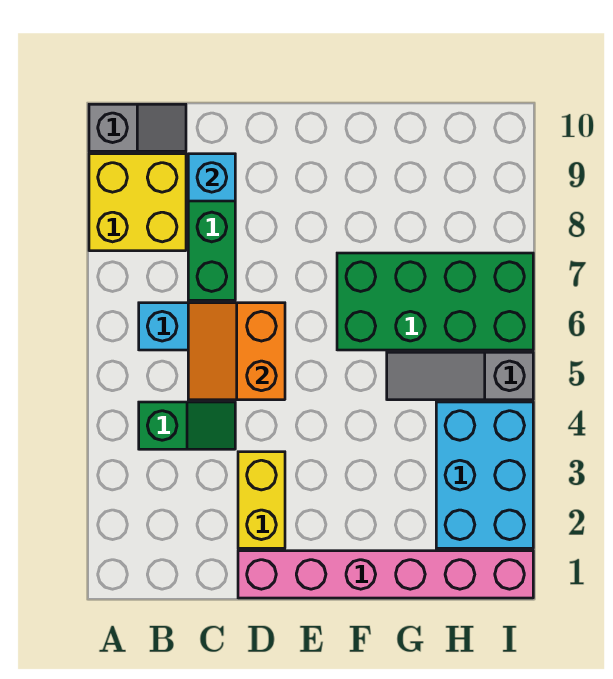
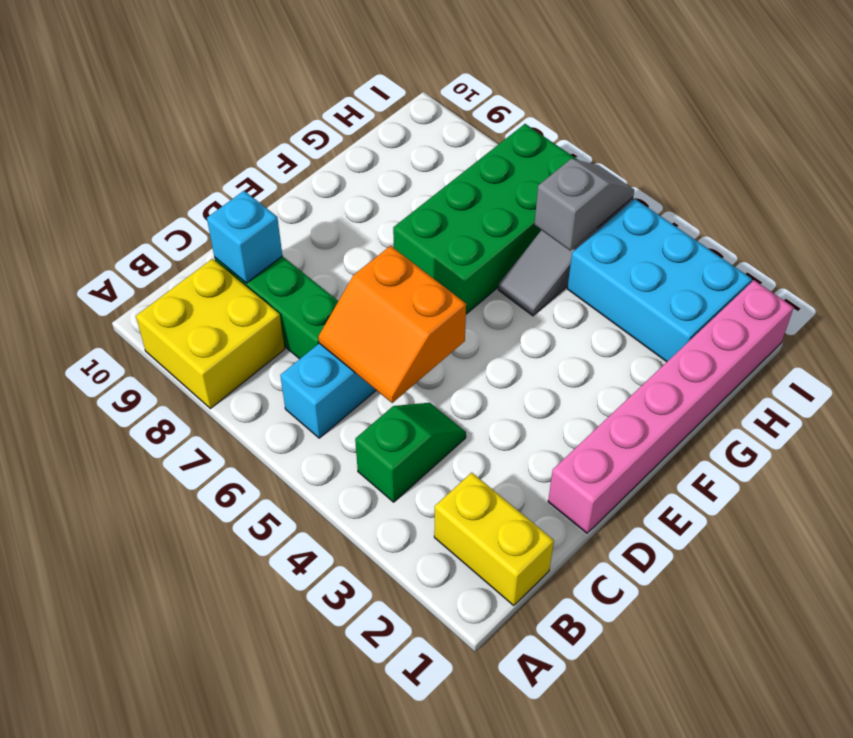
grey slope A10:B10 level 1 top A -> grey slope H5:I5 level 2 top H
yellow brick D2:D3 level 1 -> yellow brick B1:B2 level 1

